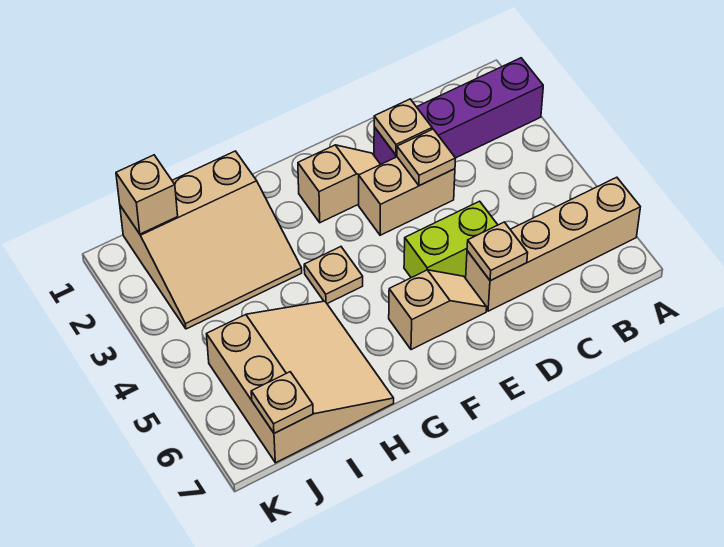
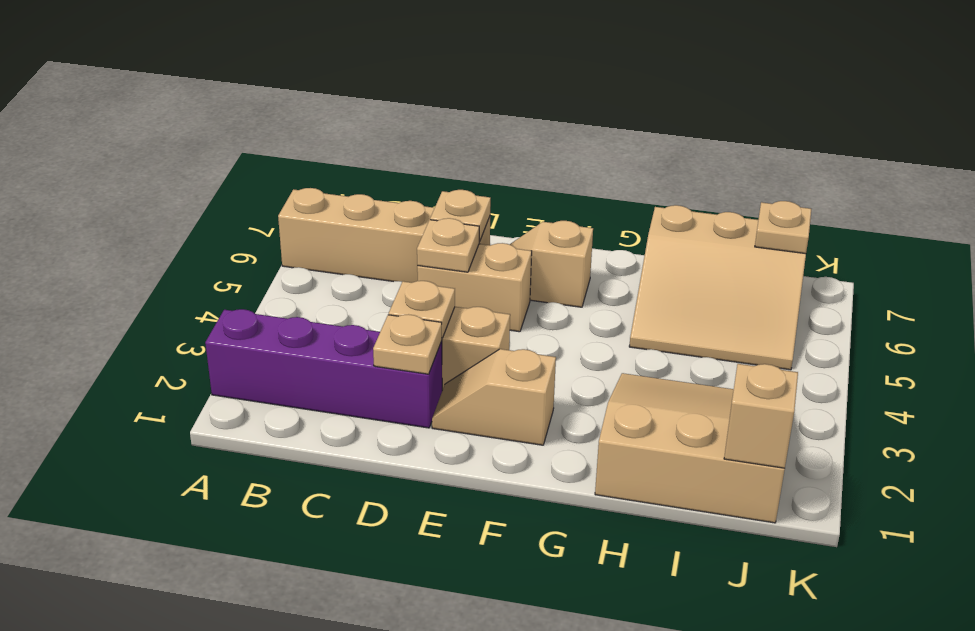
lime brick D5:E5 level 1 -> tan brick D5:E5 level 1
tan plate G4 level 1 -> tan plate D5 level 2
tan slope H5:J7 level 1 top J -> tan slope H5:J7 level 1 top 7

